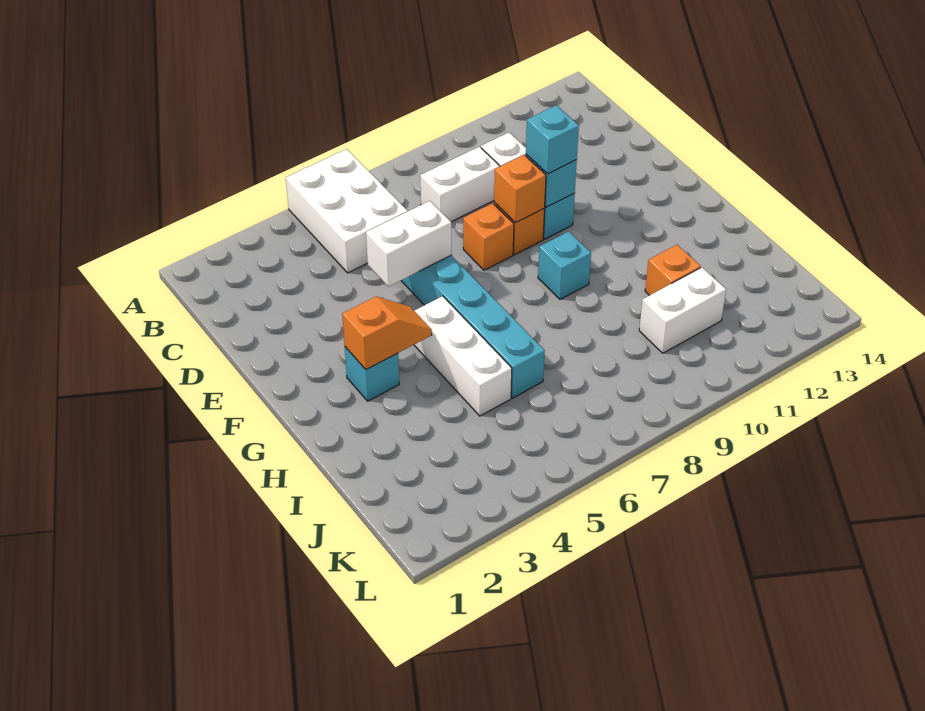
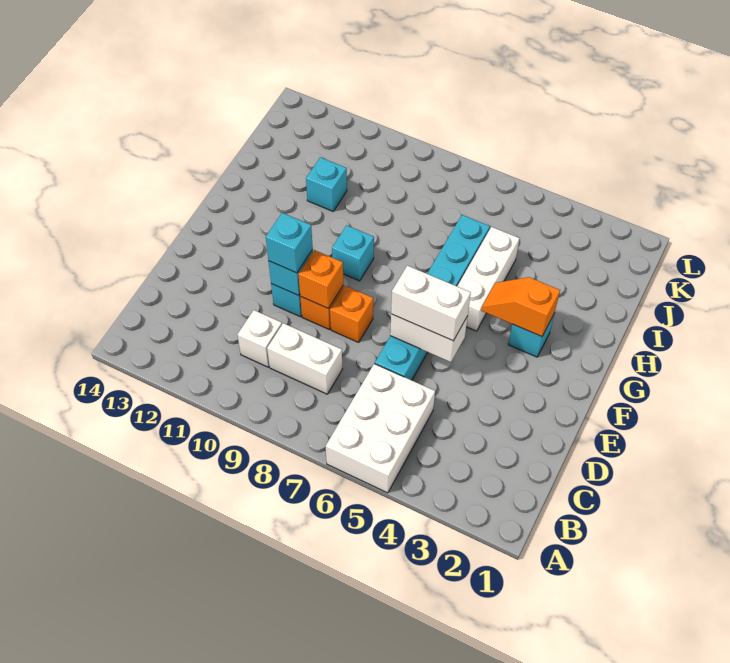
orange brick I11 level 1 -> cyan brick I11 level 1
white brick J10:J11 level 1 -> white brick E5:E6 level 3

